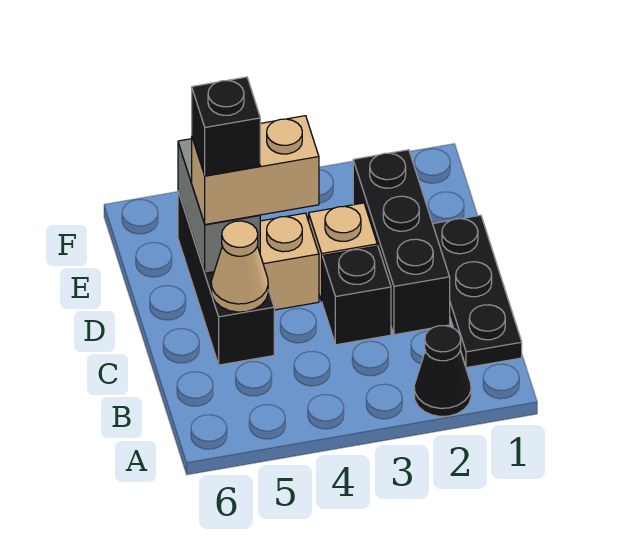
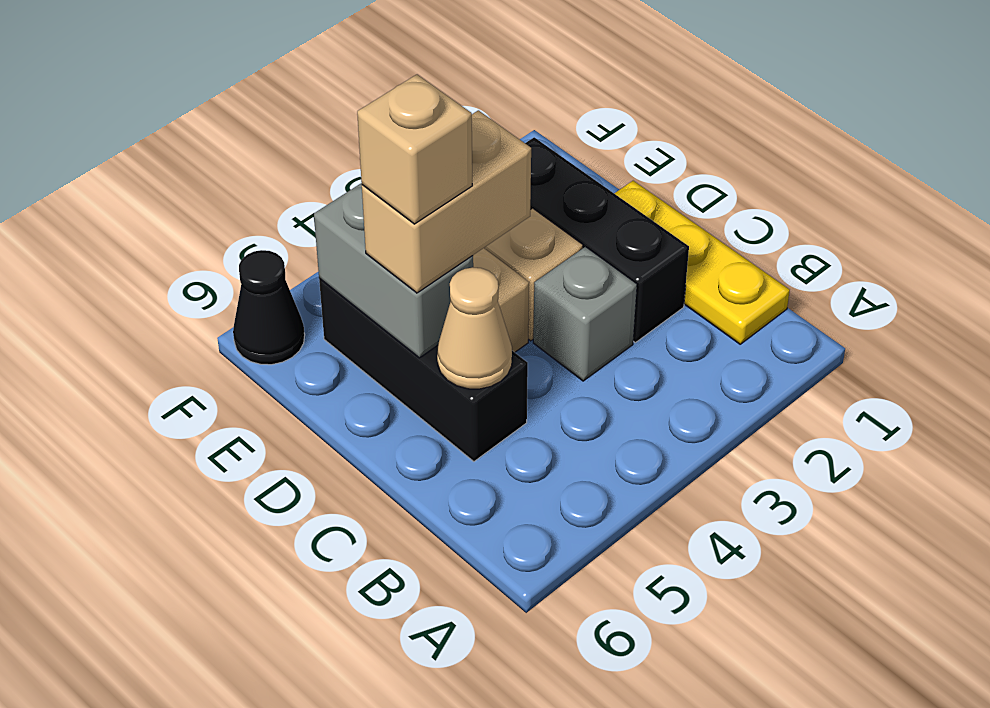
black cone A2 level 1 -> black cone F6 level 1
black plate B1:D1 level 1 -> yellow plate B1:D1 level 1
black brick C3 level 1 -> grey brick C3 level 1
black brick D5 level 4 -> tan brick D5 level 4

